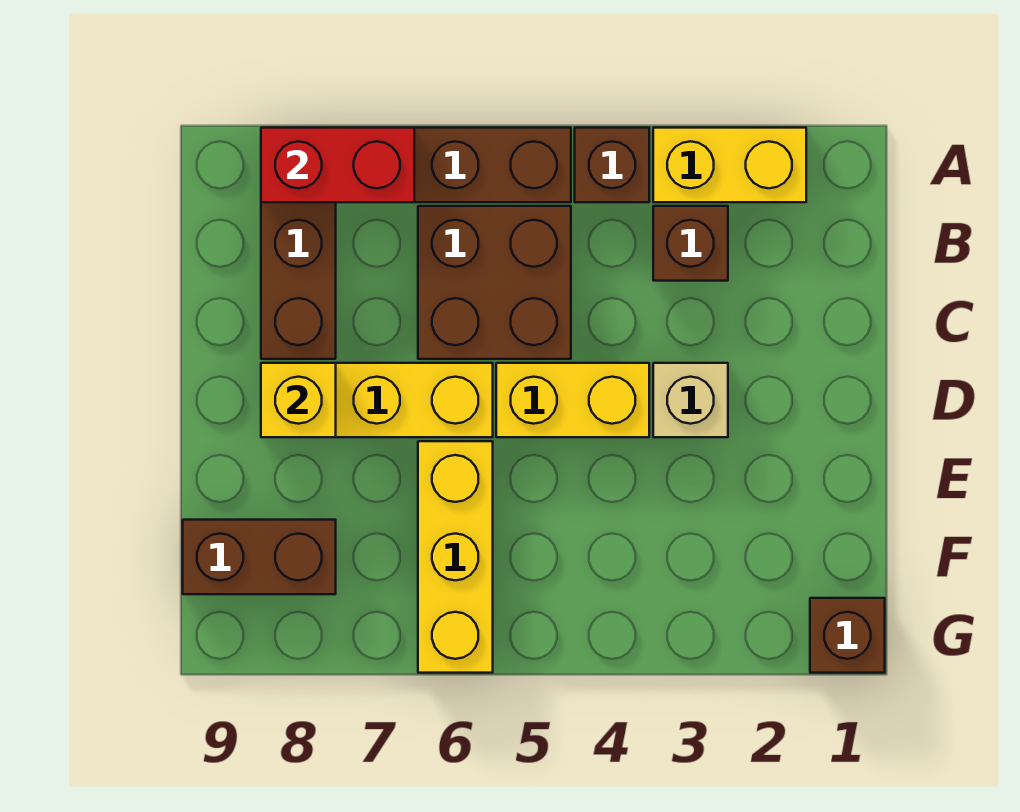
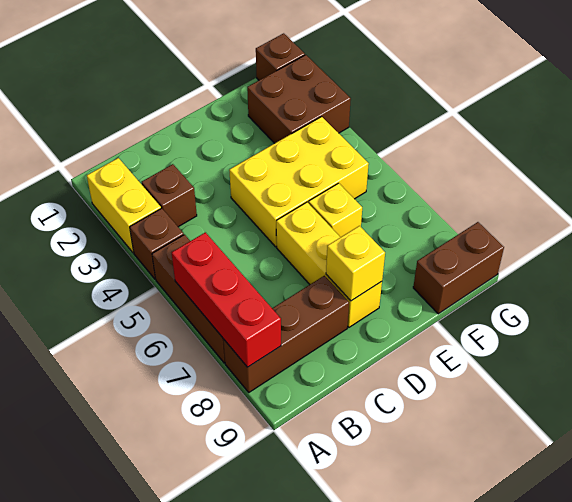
red brick A7:A8 level 2 -> red brick A6:A8 level 2
brown brick B5:C6 level 1 -> brown brick F2:G3 level 1
tan brick D3 level 1 -> none
yellow brick D4:D5 level 1 -> yellow brick D4:F5 level 1
yellow brick E6:G6 level 1 -> yellow brick E6 level 1
brown brick F8:F9 level 1 -> brown brick F9:G9 level 1

